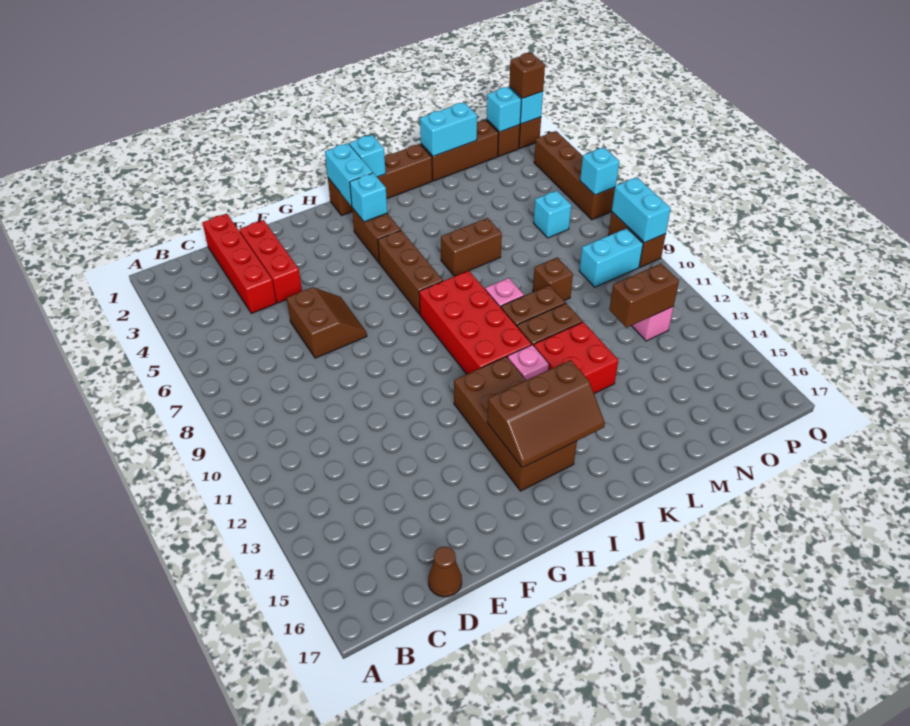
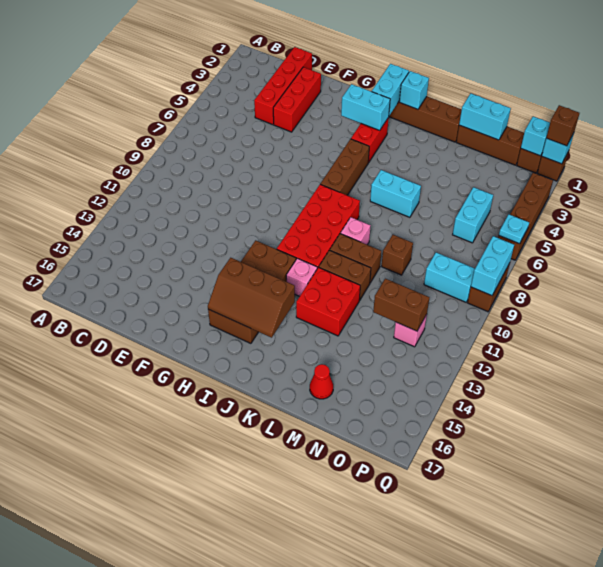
brown cone D17 level 1 -> none
brown slope E6:F7 level 1 top E -> none
brown brick I3:I4 level 1 -> red brick I3:I4 level 1
cyan brick I3 level 2 -> cyan brick H3:I3 level 2
brown brick K6:L6 level 1 -> cyan brick K6:L6 level 1
none -> red cone M16 level 1
cyan brick O6 level 1 -> cyan brick O5:O6 level 1
cyan brick Q6 level 2 -> cyan plate Q6 level 2

